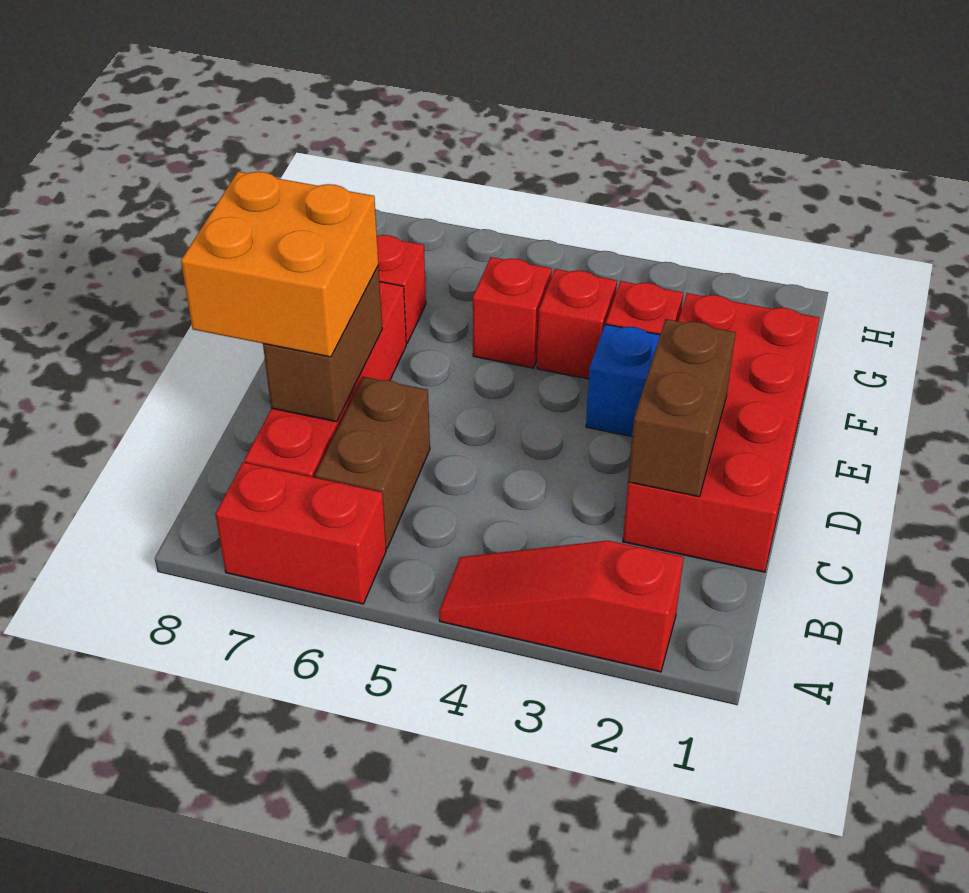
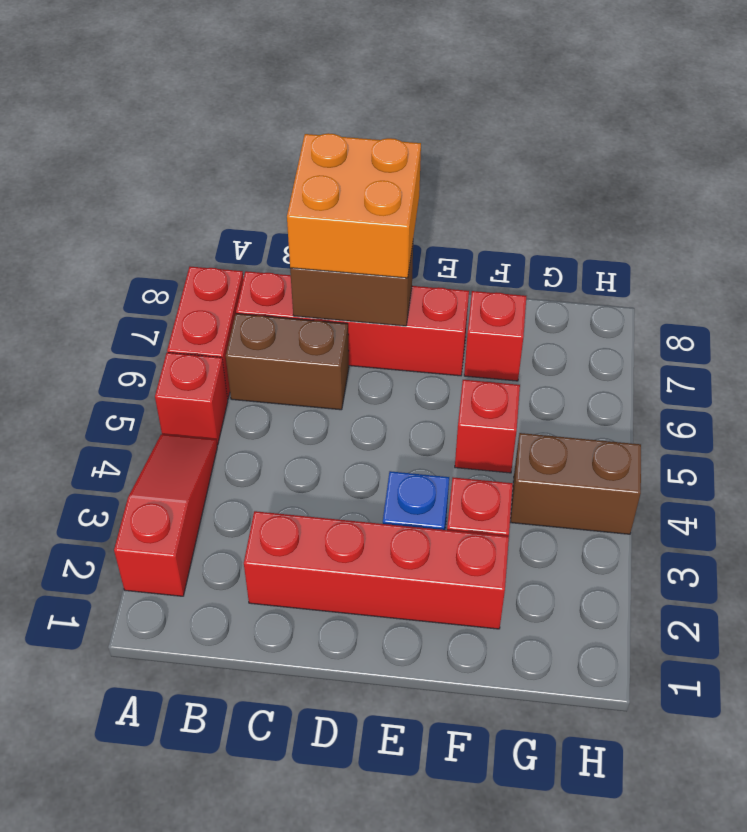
red brick C1:F2 level 1 -> red brick C2:F2 level 1
brown brick C2:D2 level 2 -> brown brick G4:H4 level 1
red brick F4 level 1 -> red brick A5 level 1

